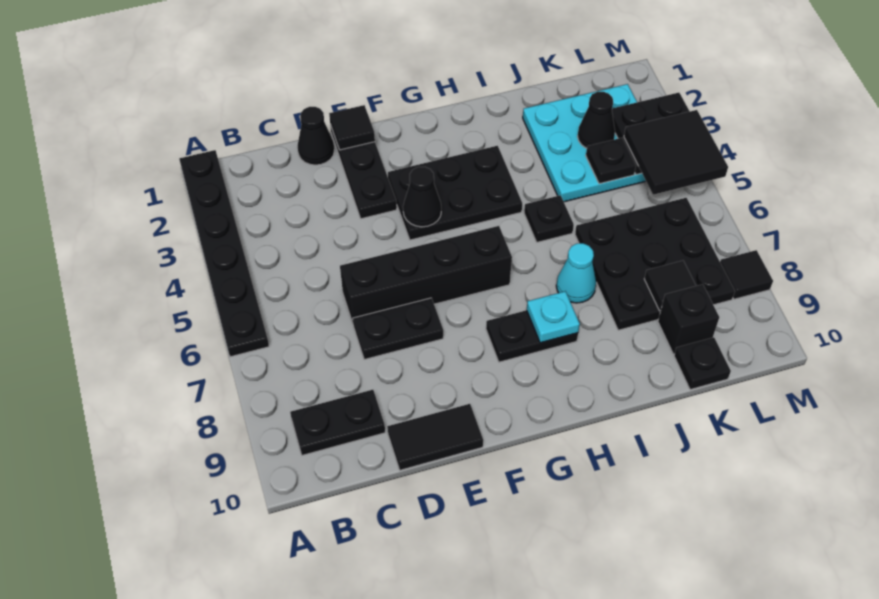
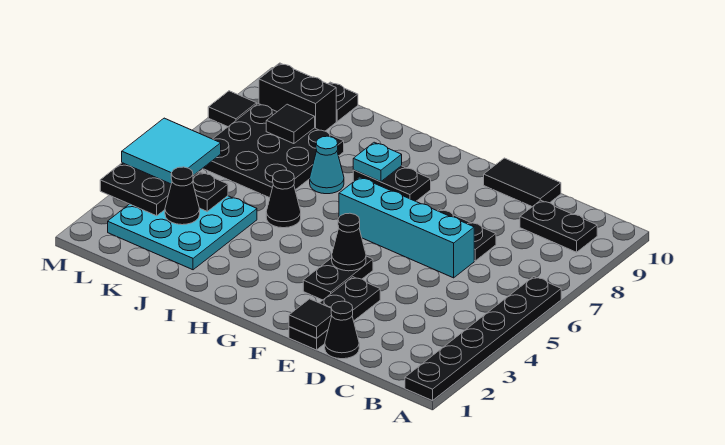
black brick D6:G6 level 1 -> cyan brick D6:G6 level 1
black plate F3:H4 level 1 -> black plate F3:F4 level 1
black plate I5 level 1 -> black cone I5 level 1
black brick K9 level 1 -> black brick K9:L9 level 1
black tile L4:M5 level 3 -> cyan tile L4:M5 level 3

